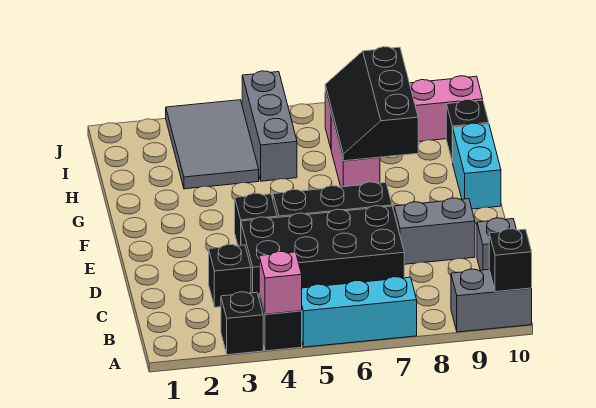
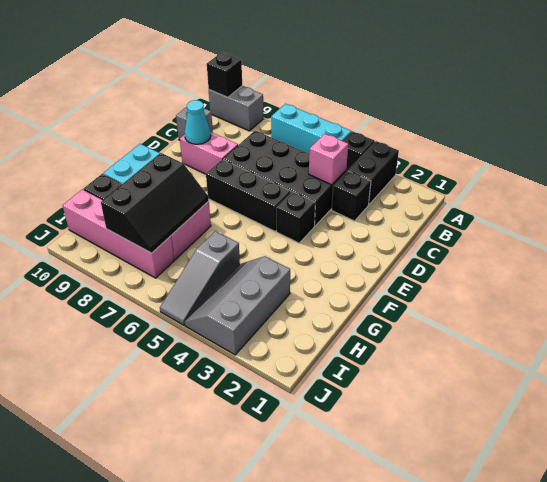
black brick A3 level 1 -> black brick A3:B3 level 1
pink brick A4 level 2 -> pink brick C4 level 2
grey brick D8:D9 level 1 -> pink brick D8:D9 level 1
none -> cyan cone D9 level 2
grey tile H3:J4 level 1 -> grey slope H3:J4 level 1 top 3
grey brick H5:J5 level 1 -> grey slope H5:J5 level 1 top H

